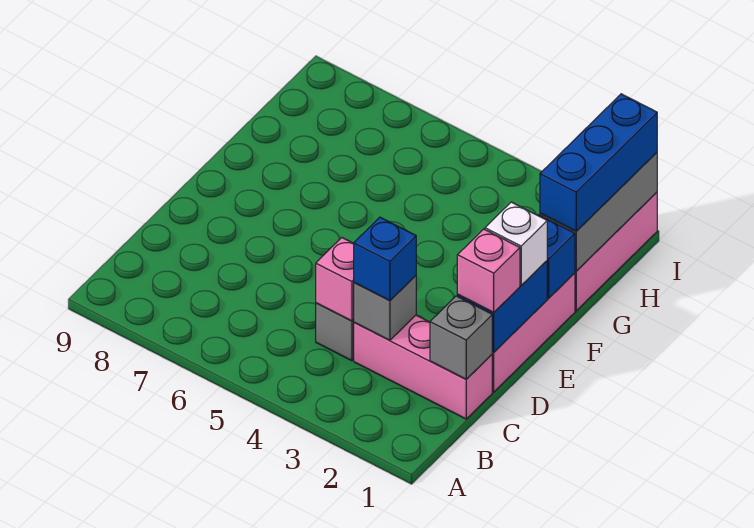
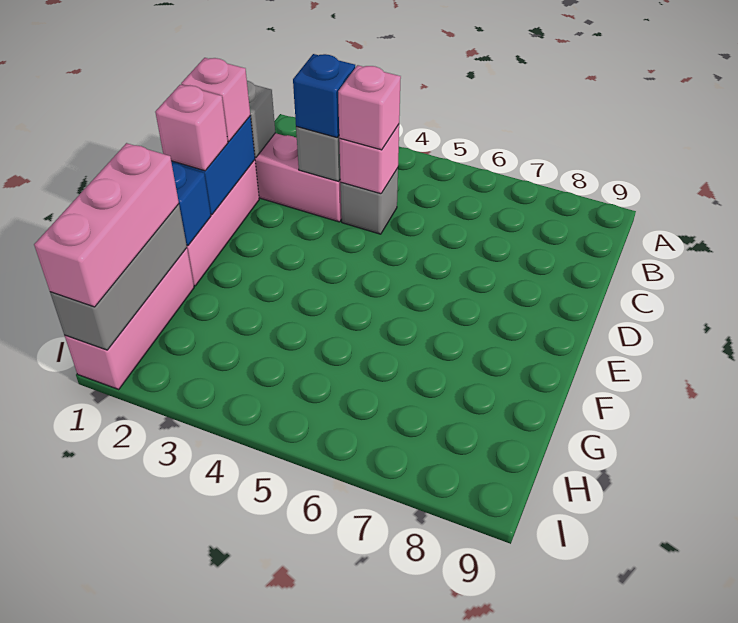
none -> pink brick C4 level 3
white brick E1 level 3 -> pink brick E1 level 3
blue brick G1:I1 level 3 -> pink brick G1:I1 level 3

